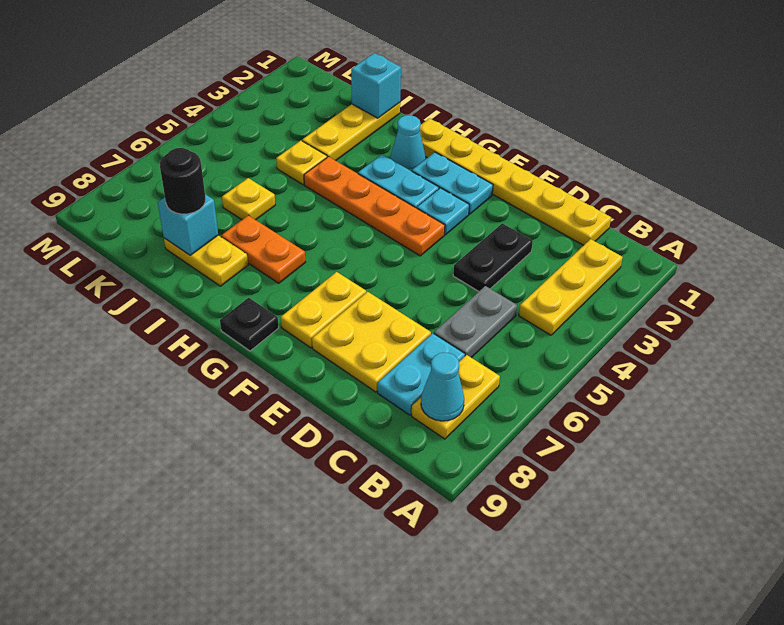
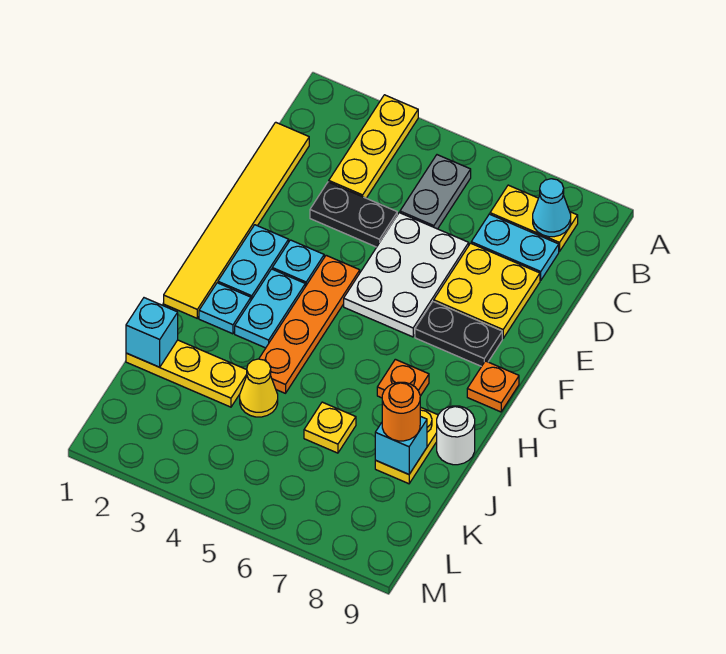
yellow plate B2:B4 level 1 -> yellow plate A3:C3 level 1
yellow plate C1:H1 level 1 -> yellow tile C1:H1 level 1
grey plate C5:C6 level 1 -> grey plate B5:C5 level 1
none -> white plate D5:F6 level 1
yellow plate F7:F8 level 1 -> black plate F7:F8 level 1
black plate G9 level 1 -> orange plate G9 level 1
cyan cone H2 level 1 -> cyan plate H2 level 1
orange plate H7:I7 level 1 -> orange plate H7 level 1
none -> white round brick I9 level 1
yellow plate J4 level 1 -> yellow cone J4 level 1
black round brick J8 level 3 -> orange round brick J8 level 3

